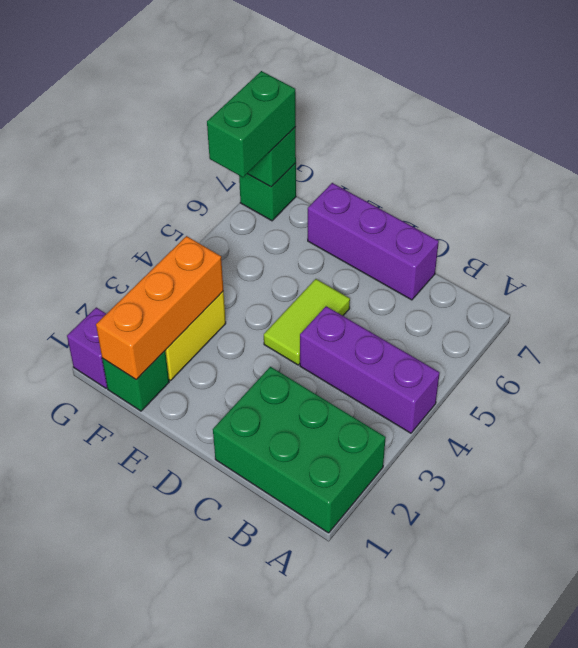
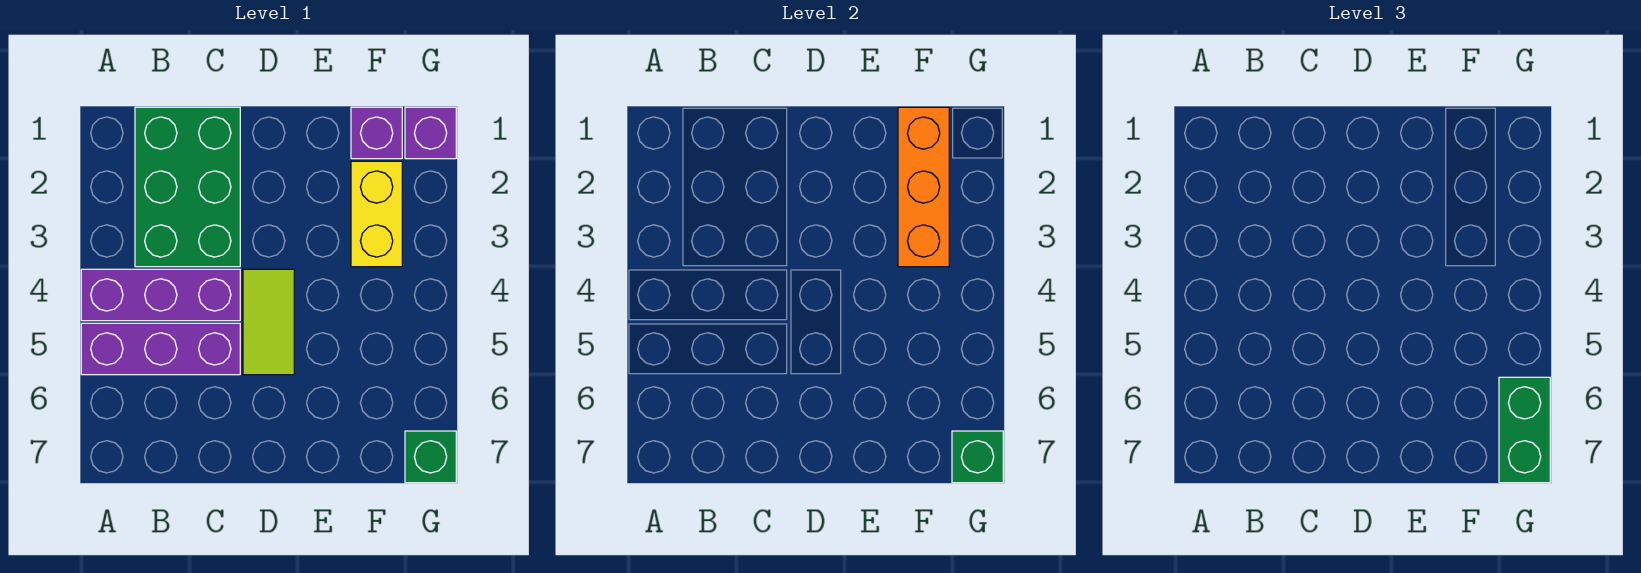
green brick A1:C2 level 1 -> green brick B1:C3 level 1
purple brick C7:E7 level 1 -> purple brick A5:C5 level 1
green brick F1 level 1 -> purple brick F1 level 1

